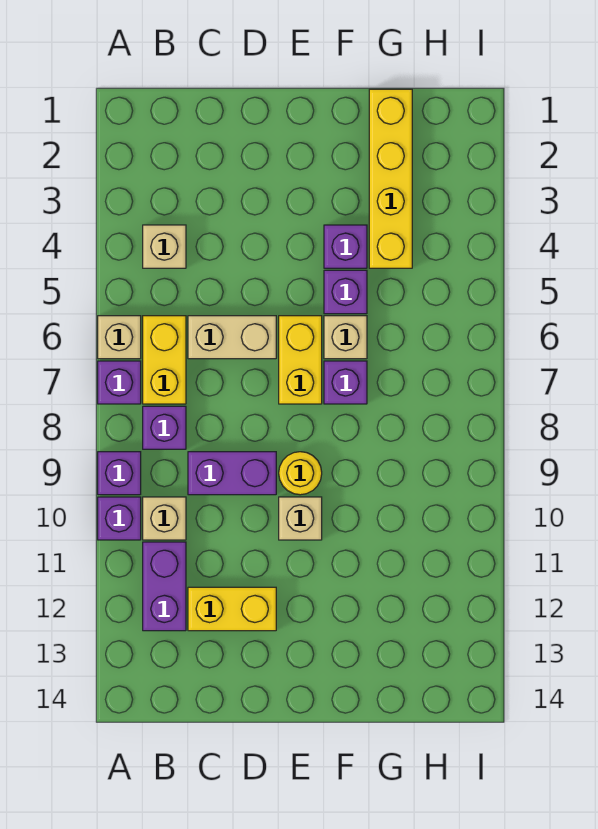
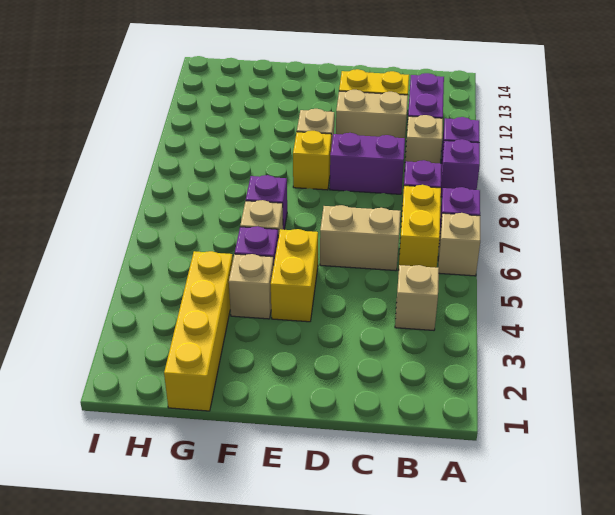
none -> tan brick C11:D11 level 1
yellow brick E6:E7 level 1 -> yellow brick E4:E5 level 1
yellow round brick E9 level 1 -> yellow brick E9 level 1
purple brick F4 level 1 -> tan brick F4 level 1

